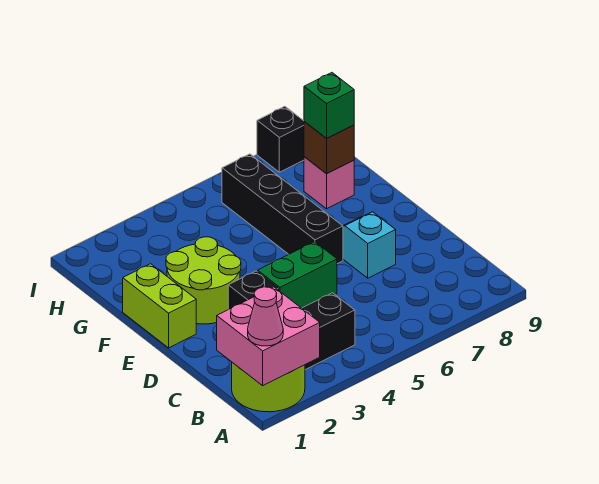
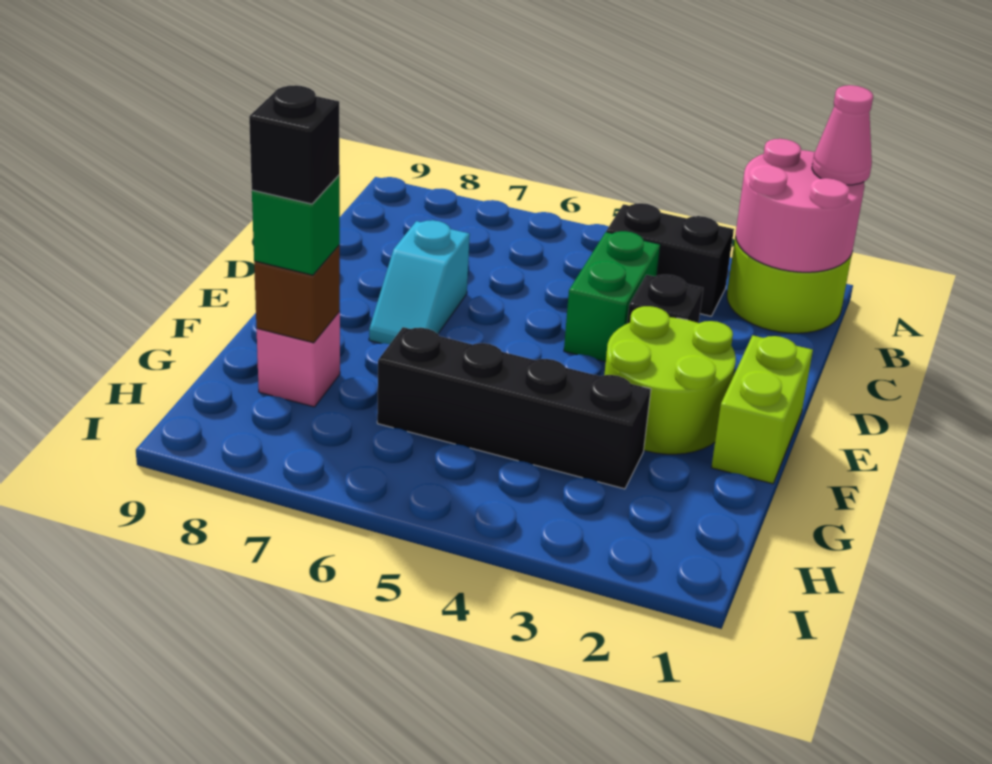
pink brick A1:B2 level 2 -> pink round brick A1:B2 level 2
green brick D4:D5 level 1 -> green brick C4:D4 level 1
black brick E6:H6 level 1 -> black brick G3:G6 level 1
black brick I8 level 1 -> black brick G8 level 4

